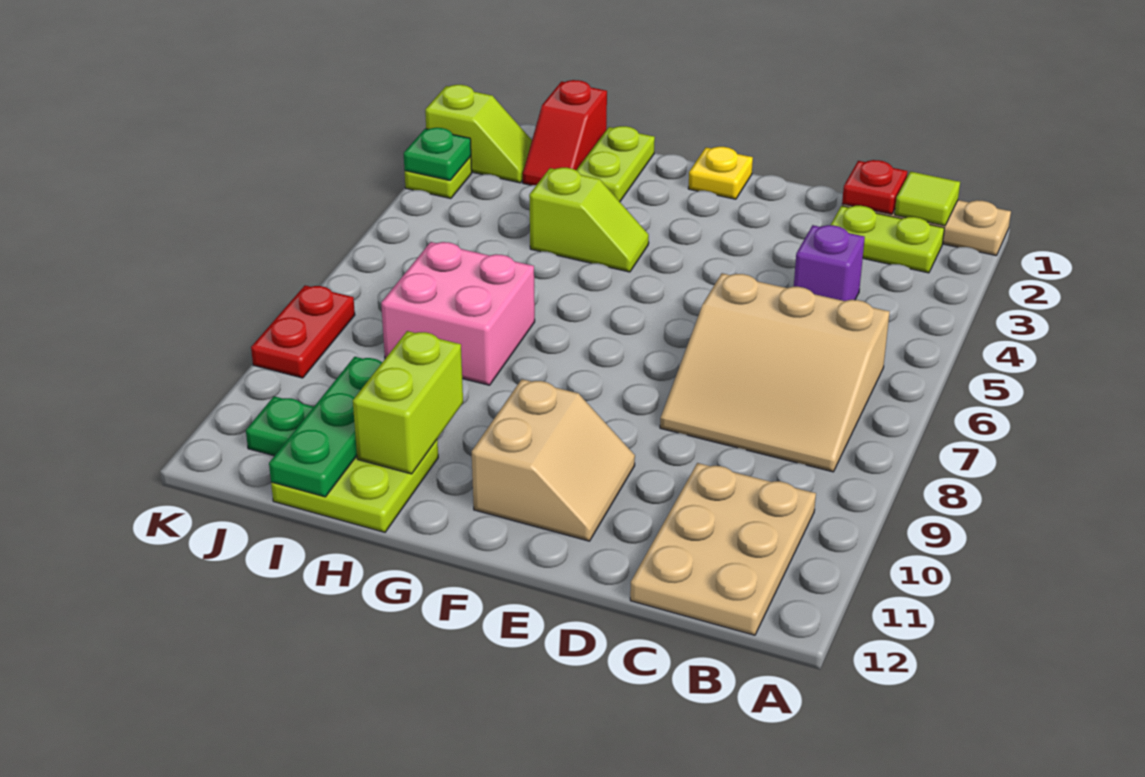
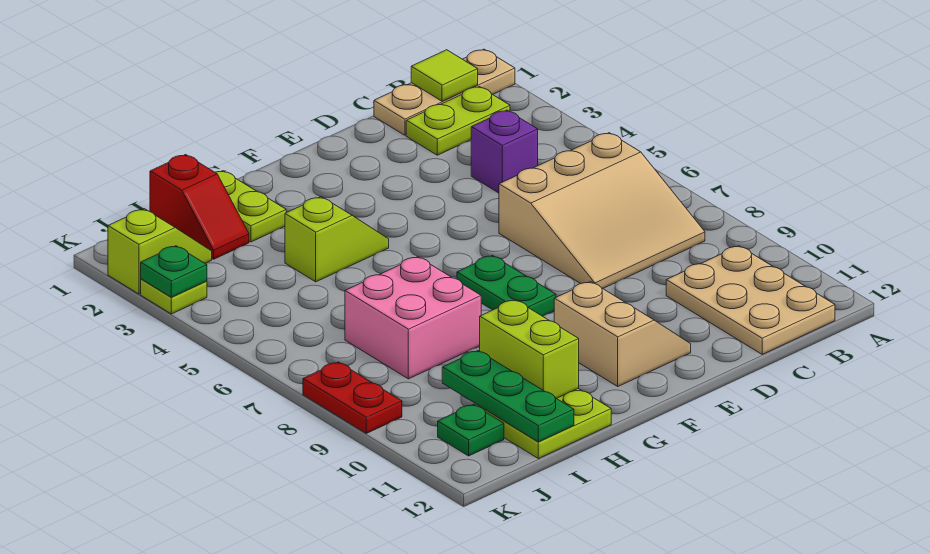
red plate C1 level 2 -> none
yellow plate F1 level 1 -> none
none -> green plate F7:F8 level 1

